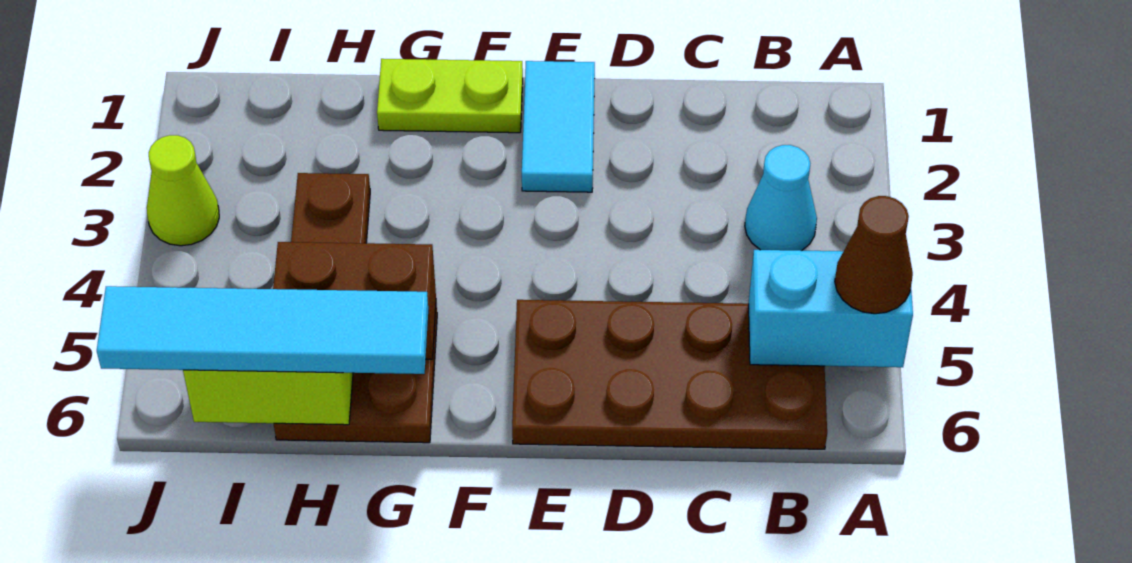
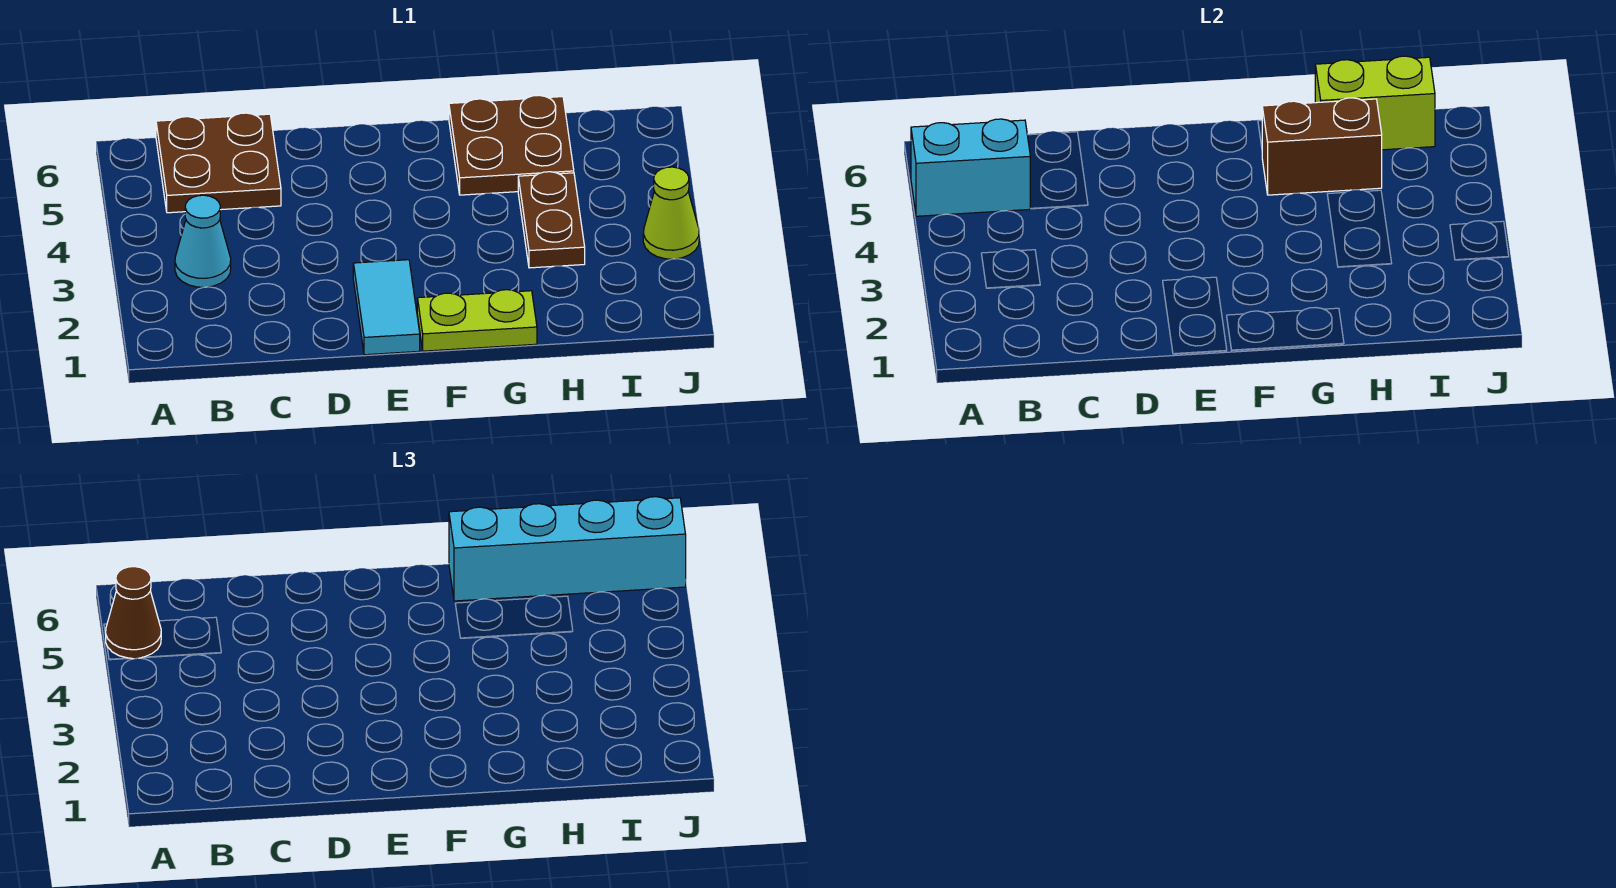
brown plate B5:E6 level 1 -> brown plate B5:C6 level 1
cyan tile G6:J6 level 3 -> cyan brick G6:J6 level 3

